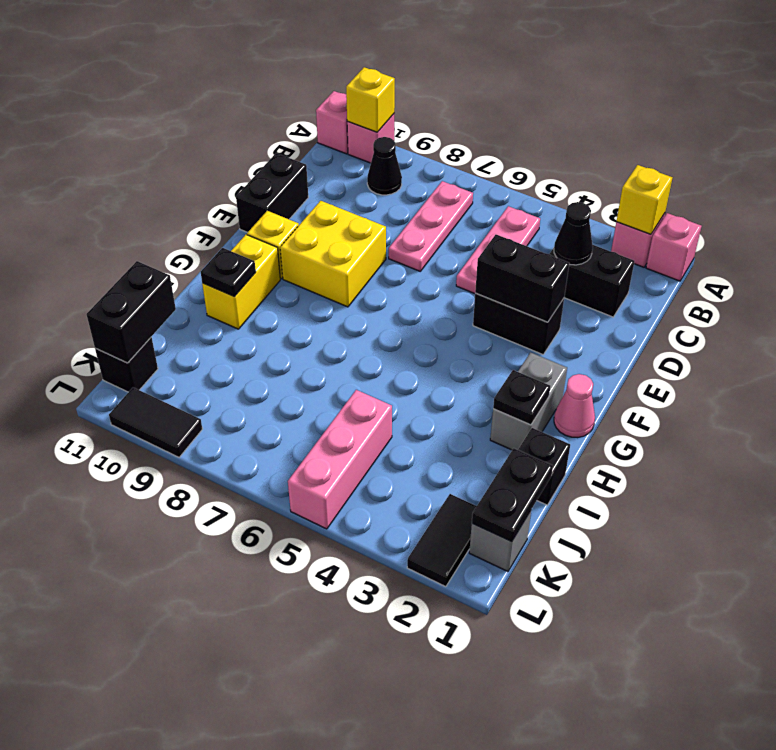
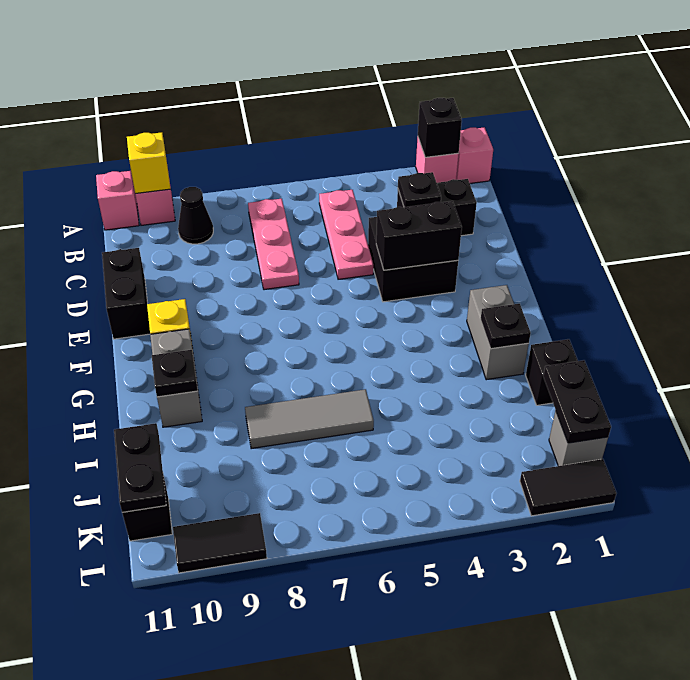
yellow brick A2 level 2 -> black brick A2 level 2
black cone C3 level 2 -> black plate C3 level 2
black brick E3:E4 level 1 -> black brick D3:E4 level 1
yellow brick E8:F9 level 1 -> none
pink cone G1 level 1 -> none
yellow brick G10:H10 level 1 -> grey brick G10:H10 level 1
none -> grey tile I6:I8 level 1
pink brick J5:L5 level 1 -> none
black brick J11:K11 level 2 -> black plate J11:K11 level 2
black tile K2:L2 level 1 -> black tile L1:L2 level 1

